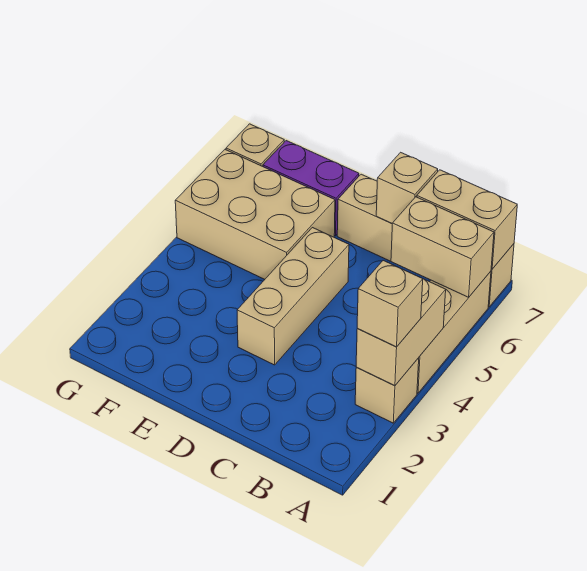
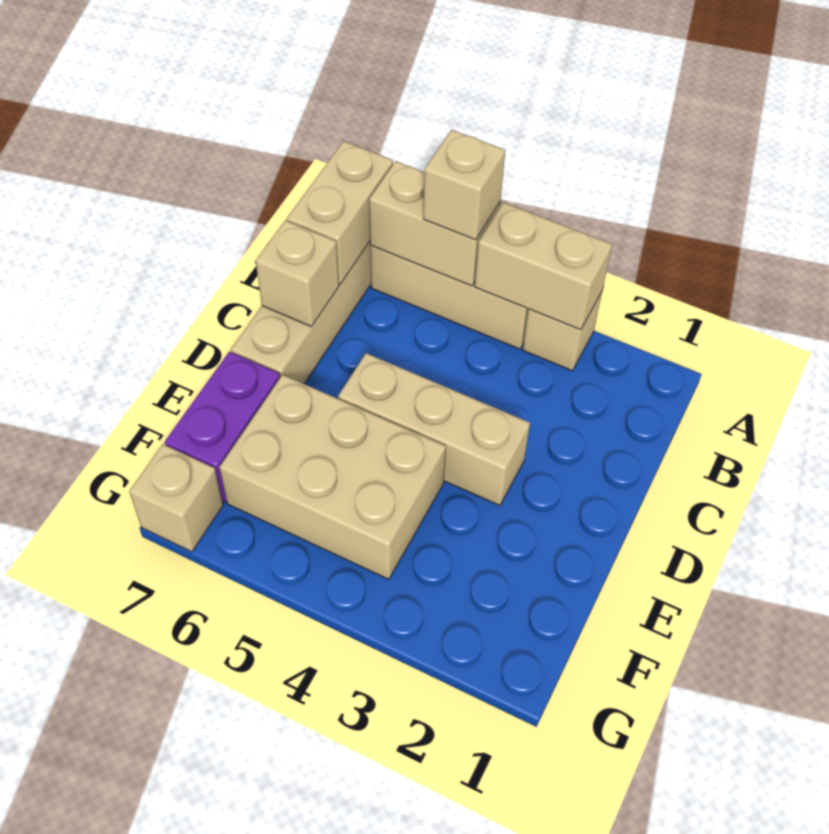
tan brick A3 level 3 -> tan brick A5 level 3
tan brick A6:B6 level 2 -> tan brick A5:A6 level 2
tan brick E5:G6 level 1 -> tan brick E4:F6 level 1

